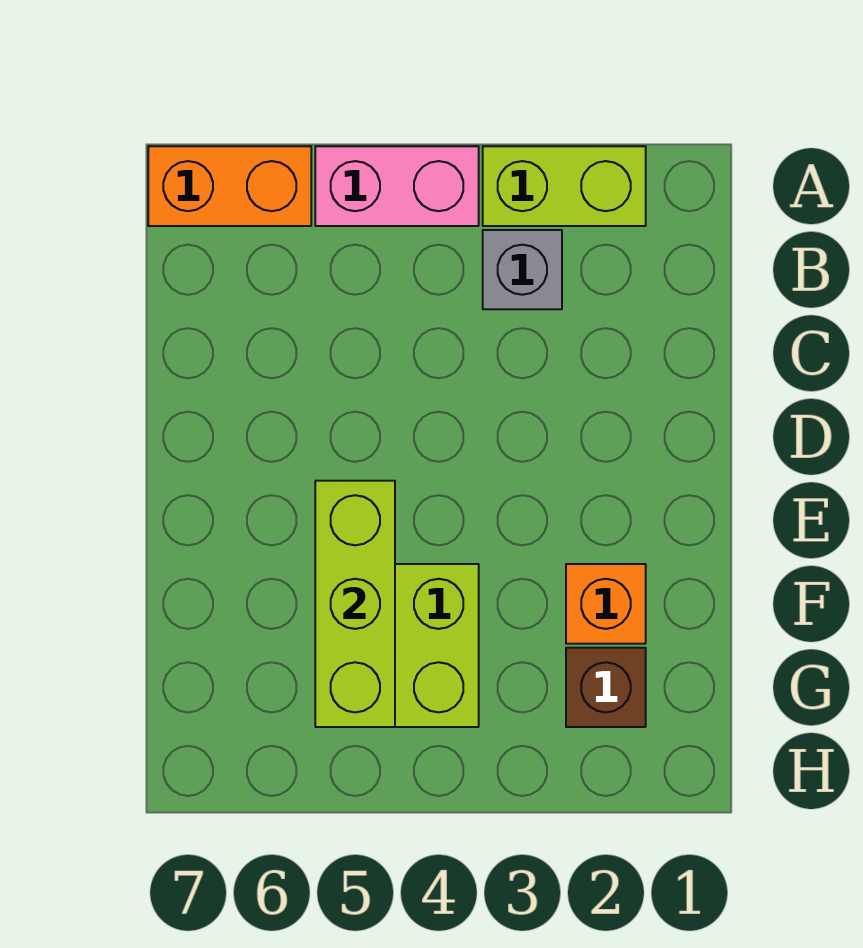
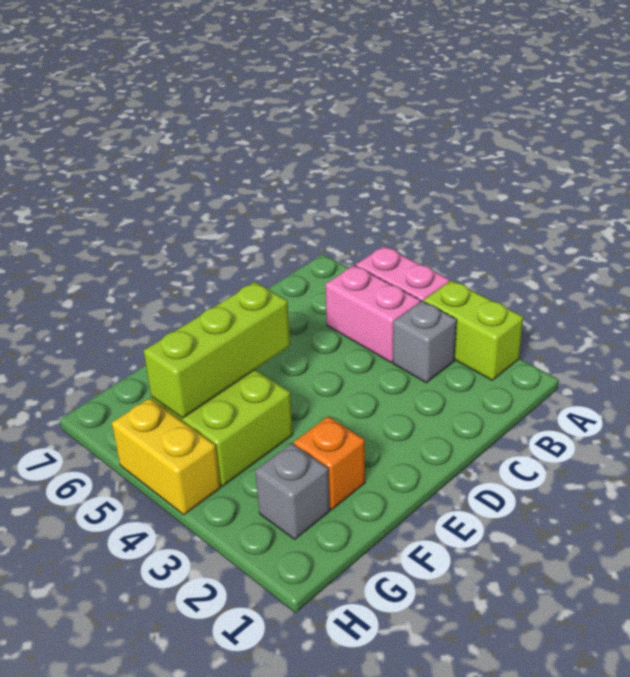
orange brick A6:A7 level 1 -> none
none -> pink brick B4:B5 level 1
brown brick G2 level 1 -> grey brick G2 level 1
none -> yellow brick H4:H5 level 1

